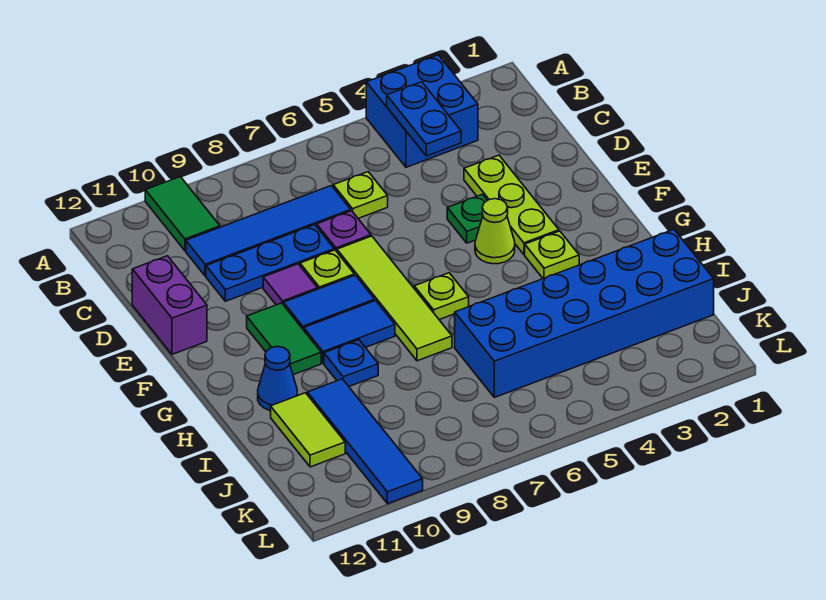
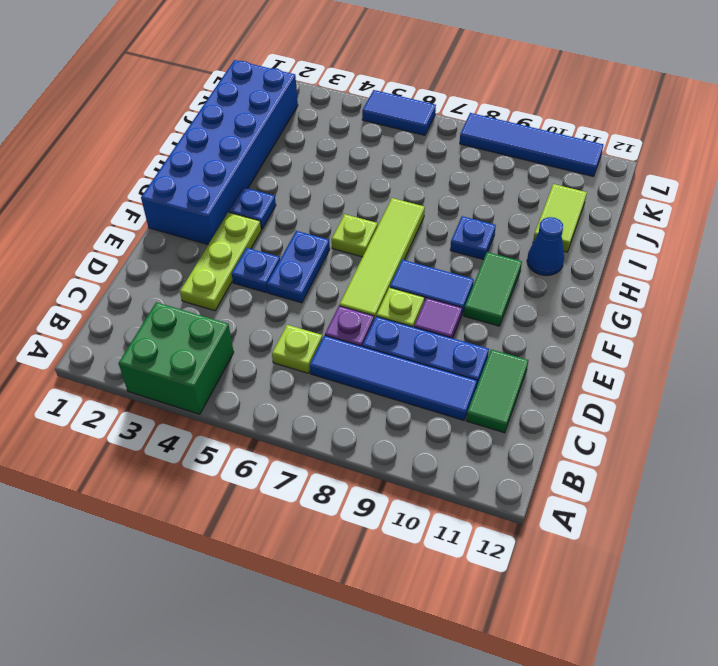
blue brick A3:B4 level 1 -> green brick A3:B4 level 1
green tile A10:B10 level 1 -> green tile C11:D11 level 1
blue plate B4:C4 level 2 -> blue plate E5:F5 level 1
purple brick D12:E12 level 1 -> none
green plate E4 level 1 -> blue plate E4 level 1
lime cone F4 level 1 -> none
lime plate G3 level 1 -> blue plate G3 level 1
blue tile G8:G9 level 1 -> blue tile L5:L6 level 1
blue brick I1:J6 level 1 -> blue brick F1:K2 level 1
blue tile I10:L10 level 1 -> blue tile L8:L11 level 1

